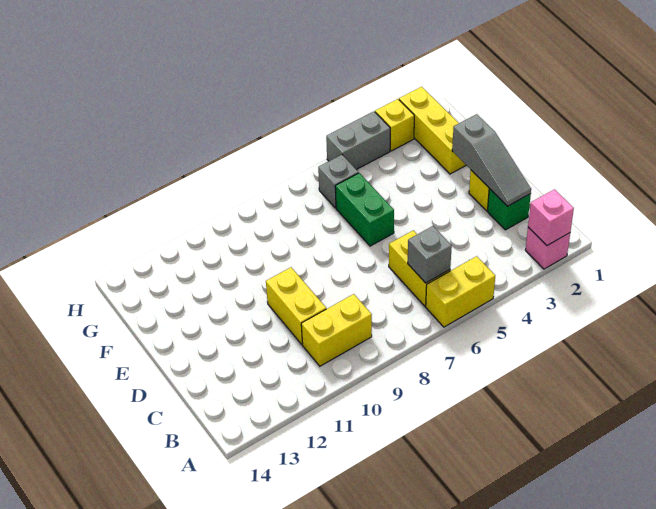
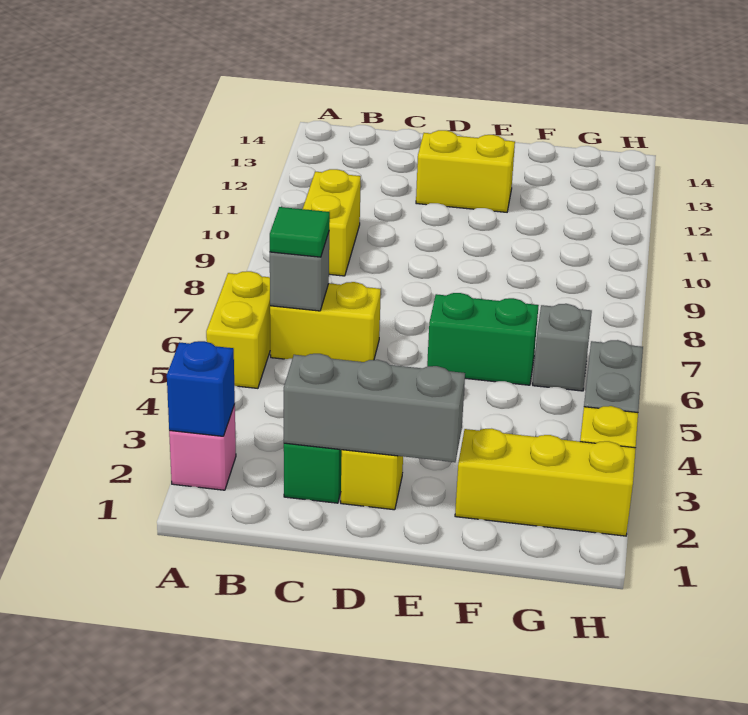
pink brick A2 level 2 -> blue brick A2 level 2
none -> green tile B6 level 3
grey slope C2:E2 level 2 top E -> grey brick C2:E2 level 2
yellow brick C10:D10 level 1 -> yellow brick D12:E12 level 1

